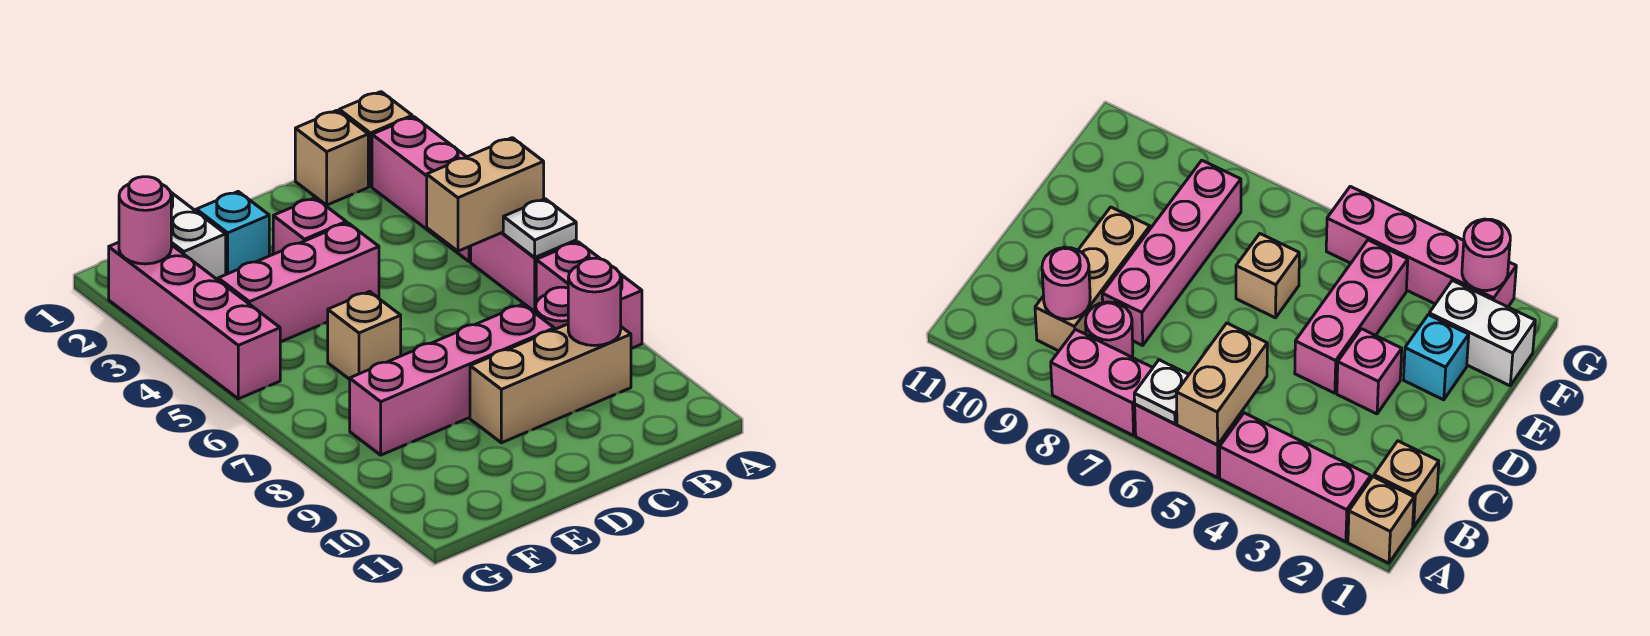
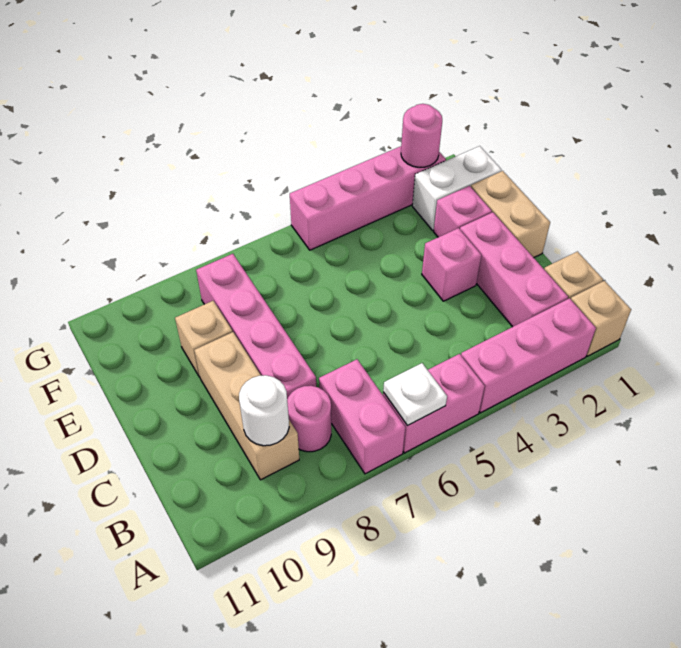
tan brick A5:B5 level 2 -> tan brick D1:E1 level 1
pink brick A7:A8 level 1 -> pink brick A7:B7 level 1
pink round brick B9 level 2 -> white round brick B9 level 2
pink brick D4:F4 level 1 -> pink brick B2:D2 level 1
cyan brick E2 level 1 -> pink brick E2 level 1
tan brick E6 level 1 -> tan brick E9 level 1

